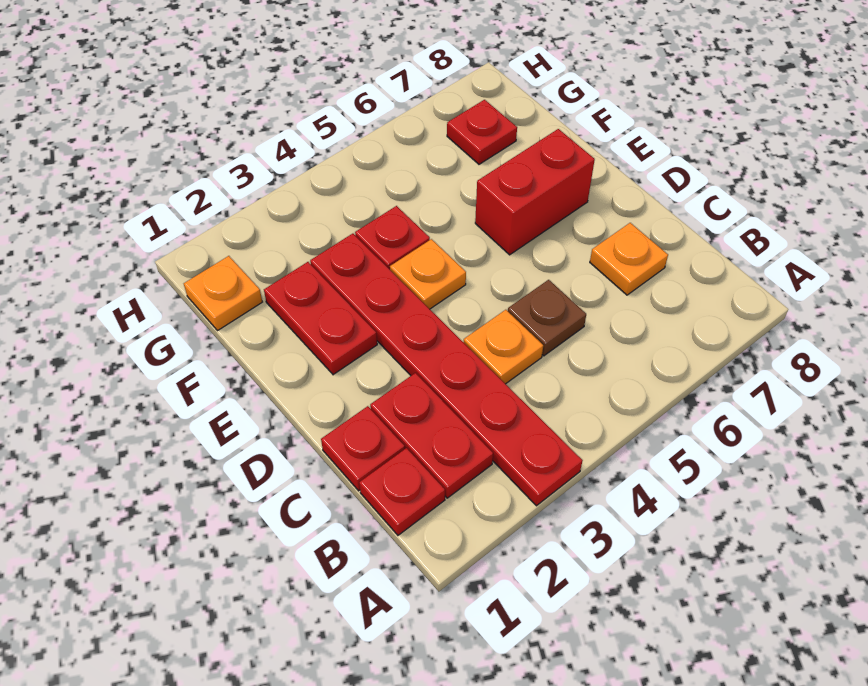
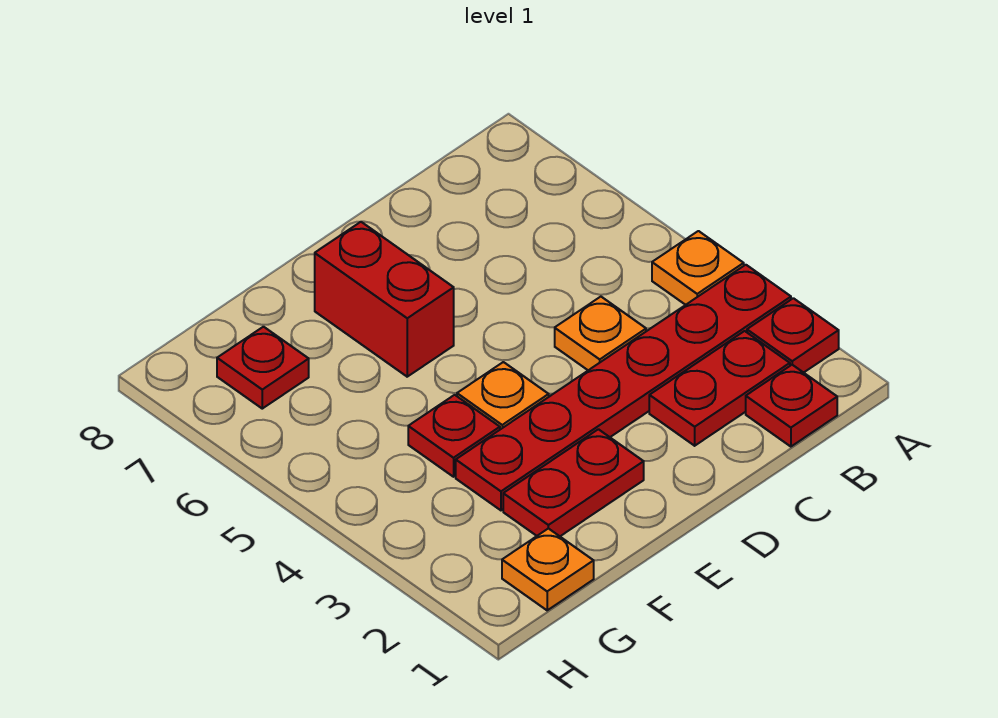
red plate C1 level 1 -> red plate A2 level 1
brown plate C5 level 1 -> none
orange plate C7 level 1 -> orange plate A4 level 1

